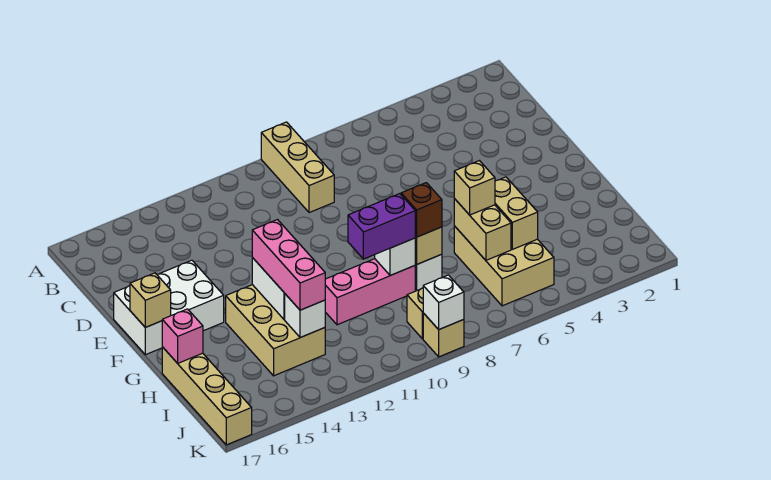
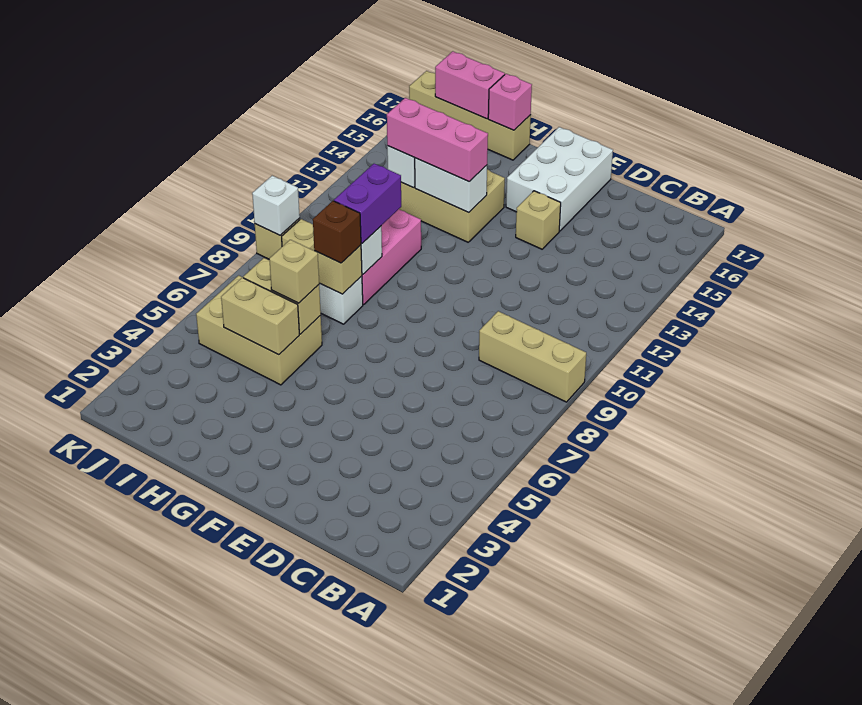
tan brick F17 level 2 -> tan brick E14 level 1
none -> pink brick I17:J17 level 2

